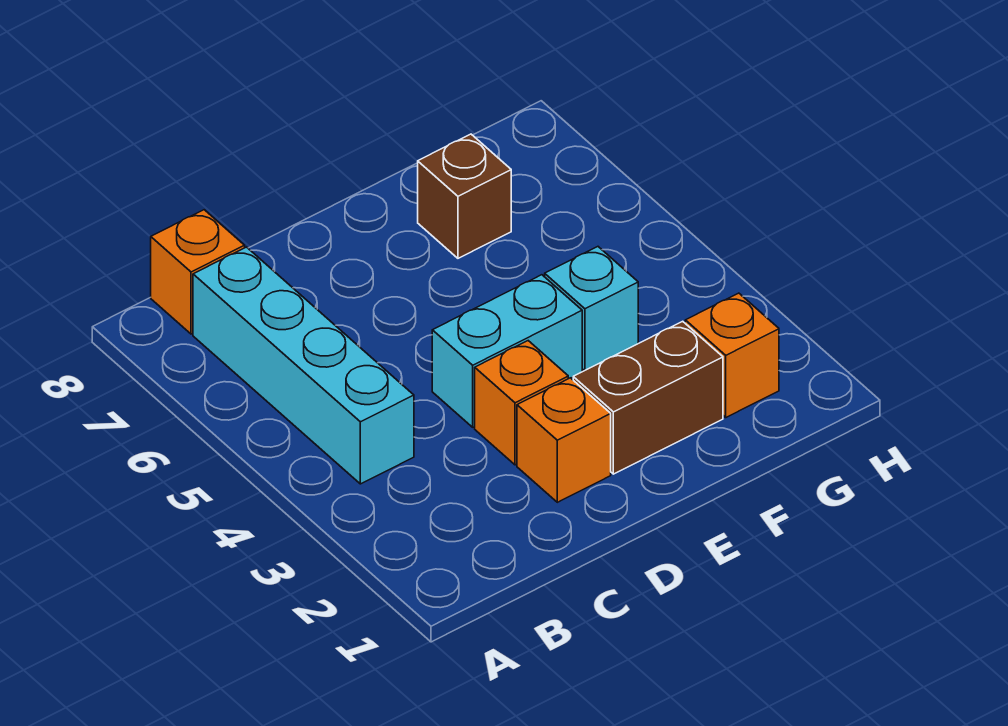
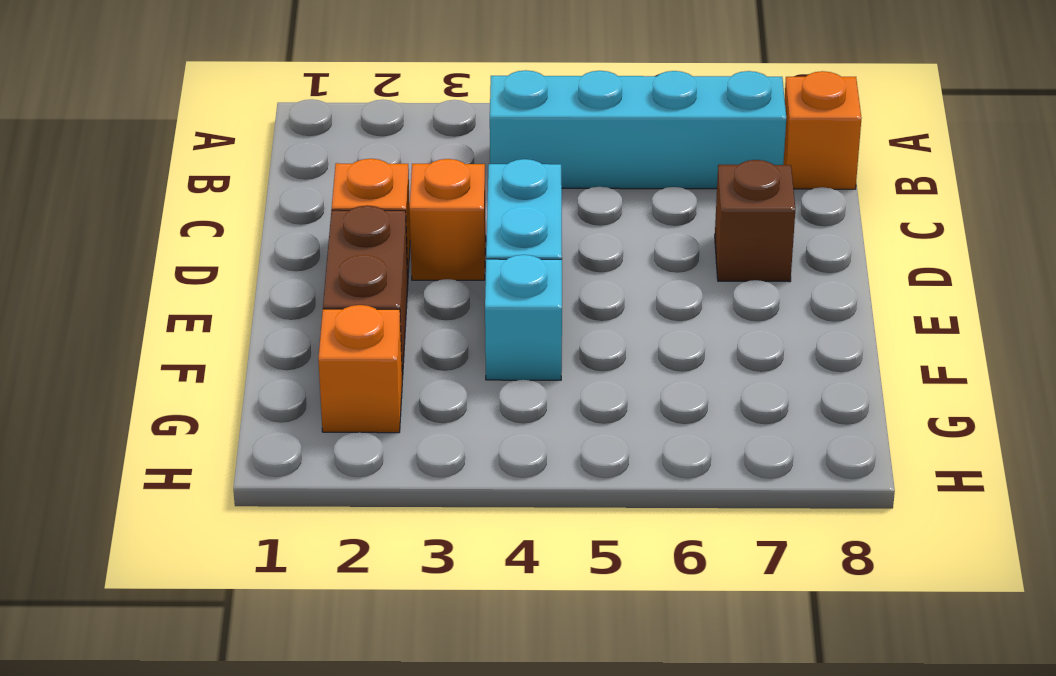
brown brick F7 level 1 -> brown brick D7 level 1

